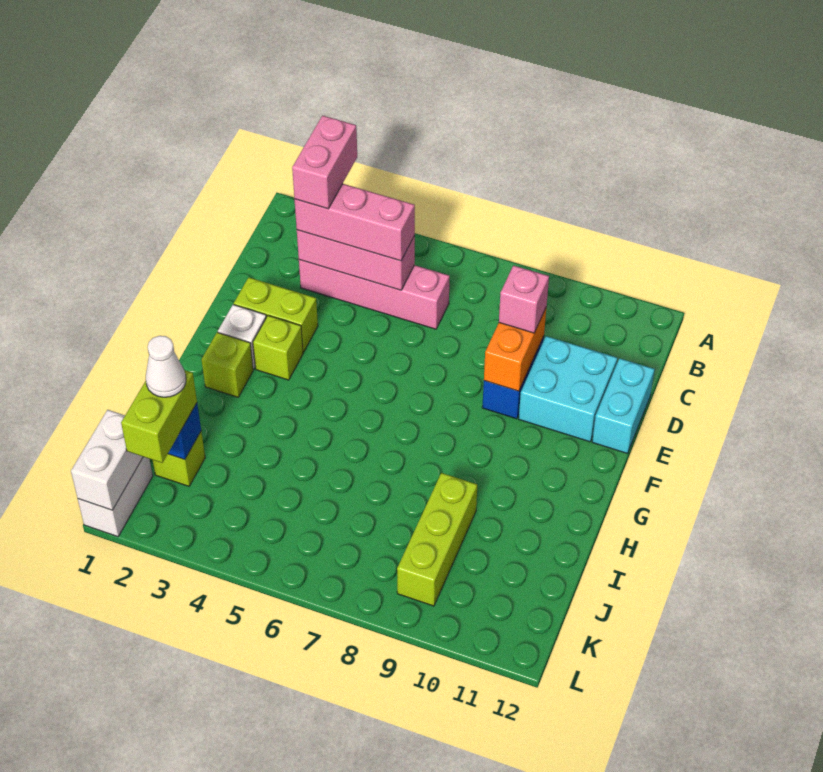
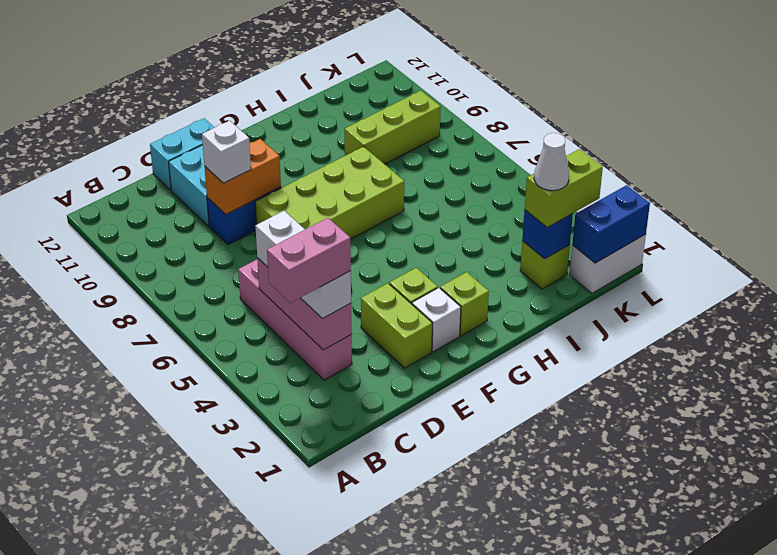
pink brick C3:C5 level 3 -> white brick C3:C5 level 3
pink brick D9 level 3 -> white brick D9 level 3
none -> lime brick E7:H8 level 1
white brick K1:L1 level 2 -> blue brick K1:L1 level 2

